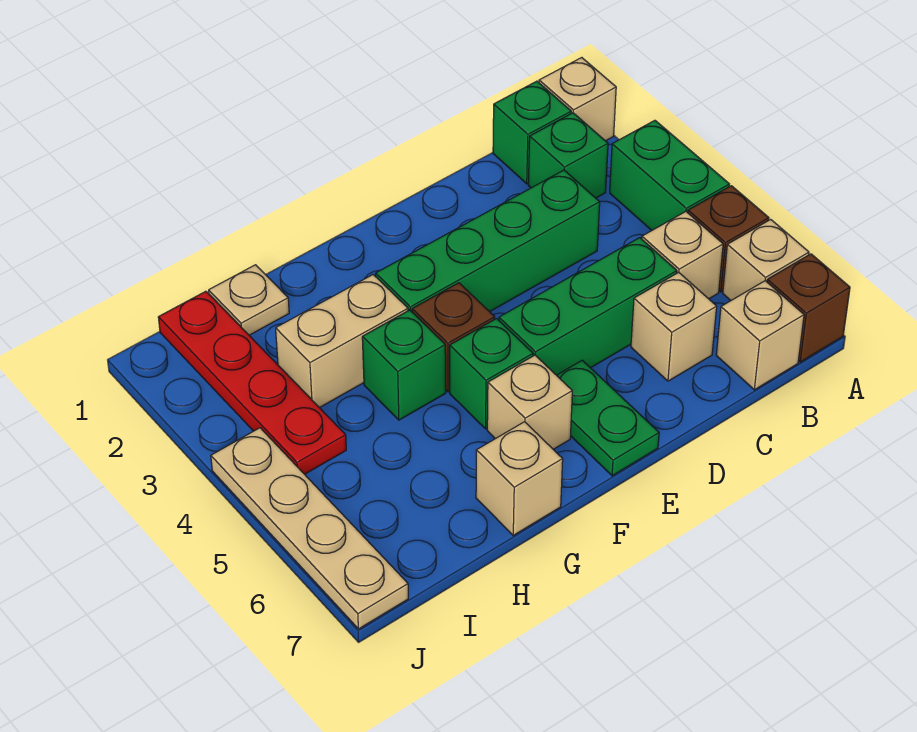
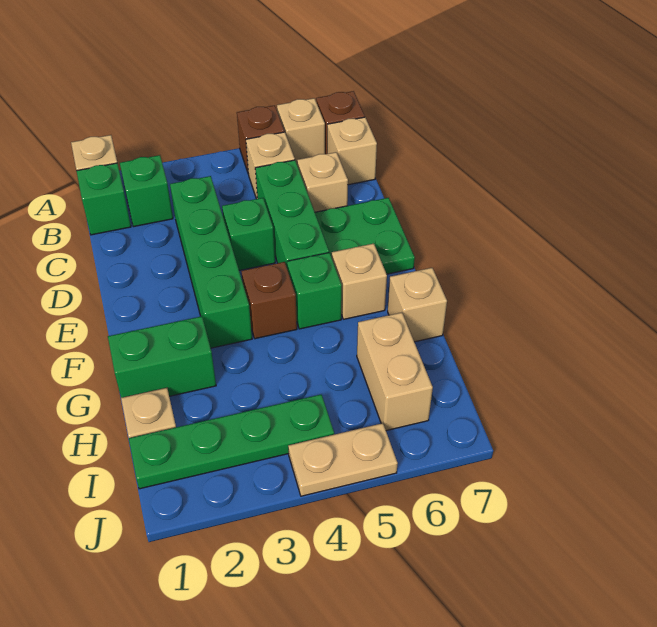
green brick A3:A4 level 1 -> green brick G1:G2 level 1
green plate E6:E7 level 1 -> green plate D6:E7 level 1
tan brick G3:H3 level 1 -> tan brick H6:I6 level 1
green brick G4 level 1 -> green brick D4 level 1
red plate I1:I4 level 1 -> green plate I1:I4 level 1
tan plate J4:J7 level 1 -> tan plate J4:J5 level 1

